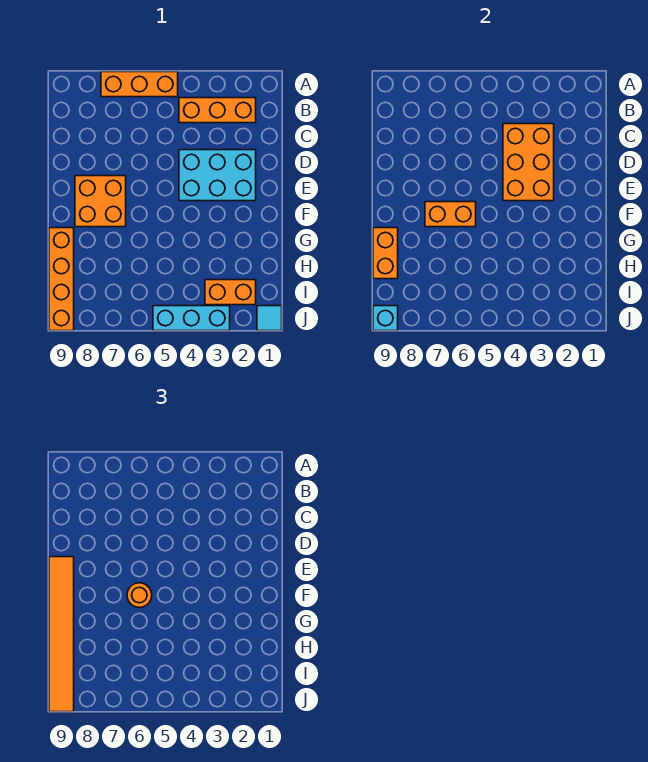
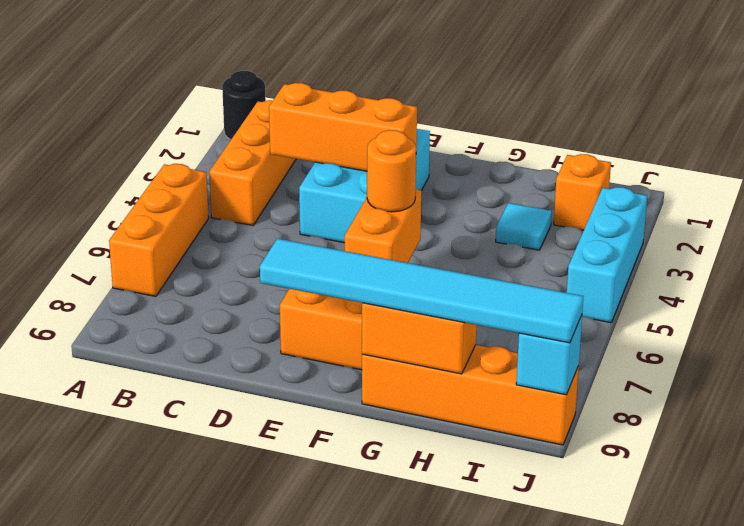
none -> black round brick A1 level 1
orange brick C3:E4 level 2 -> orange brick C3:E3 level 2
orange tile E9:J9 level 3 -> cyan tile E9:J9 level 3
orange brick I2:I3 level 1 -> orange brick I2 level 1
cyan tile J1 level 1 -> cyan tile H3 level 1

